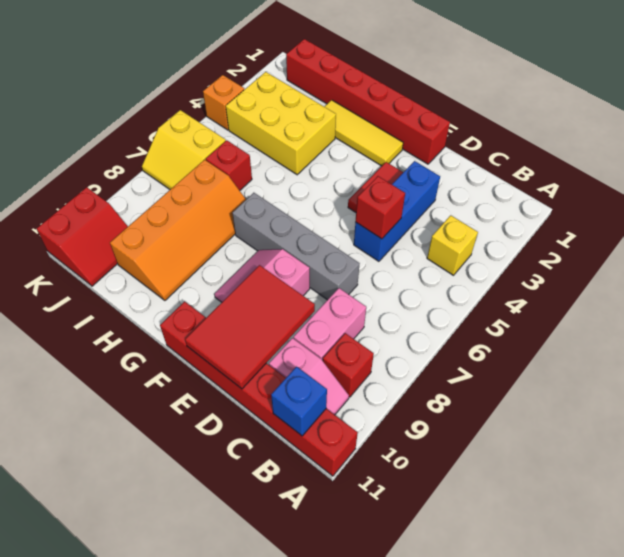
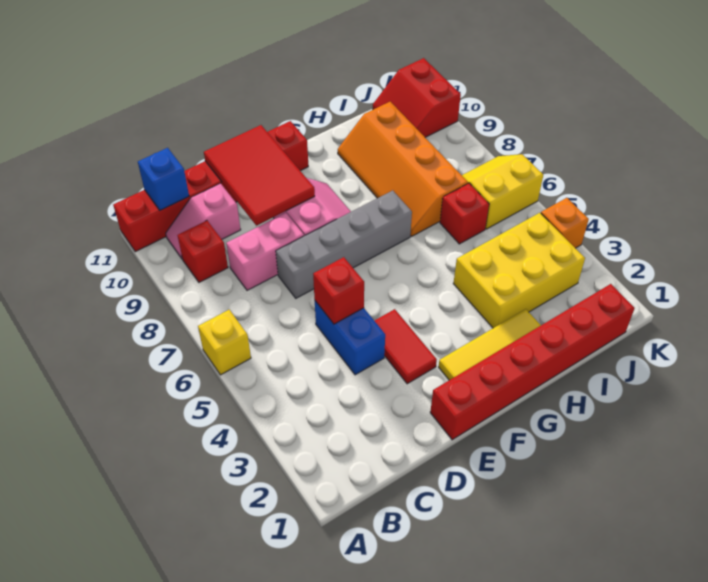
yellow brick B4 level 1 -> yellow brick A6 level 1
pink brick C8:C9 level 1 -> pink brick C8:D8 level 1
blue brick D3:D5 level 1 -> blue brick D4:D5 level 1

